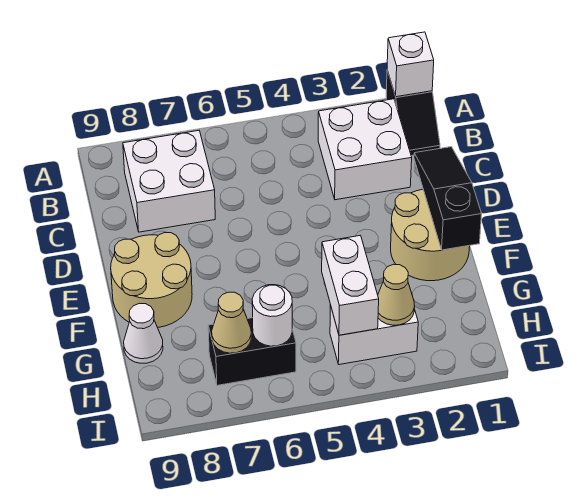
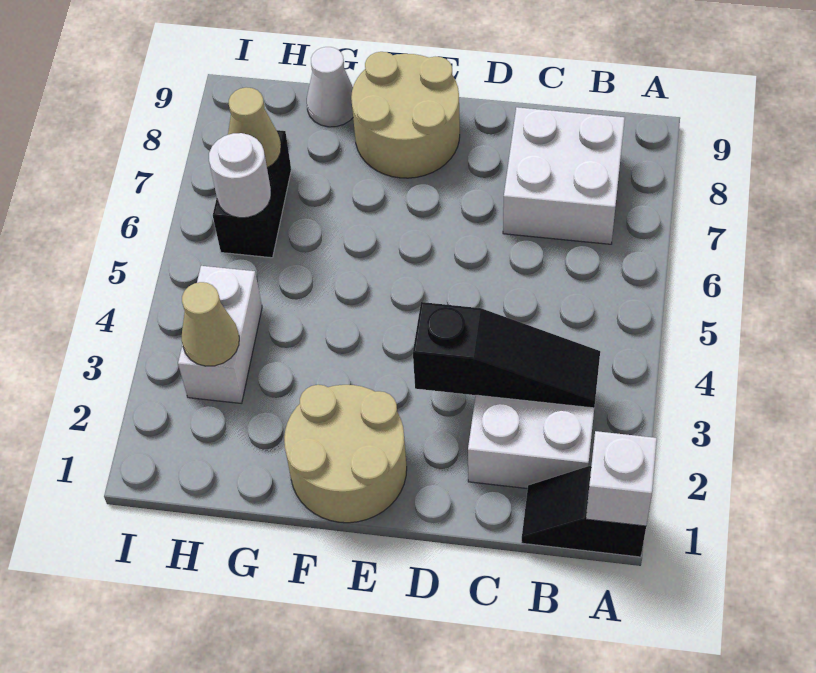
black slope D1:F1 level 2 top F -> black slope B3:D3 level 2 top D
white brick G4:H4 level 2 -> none

